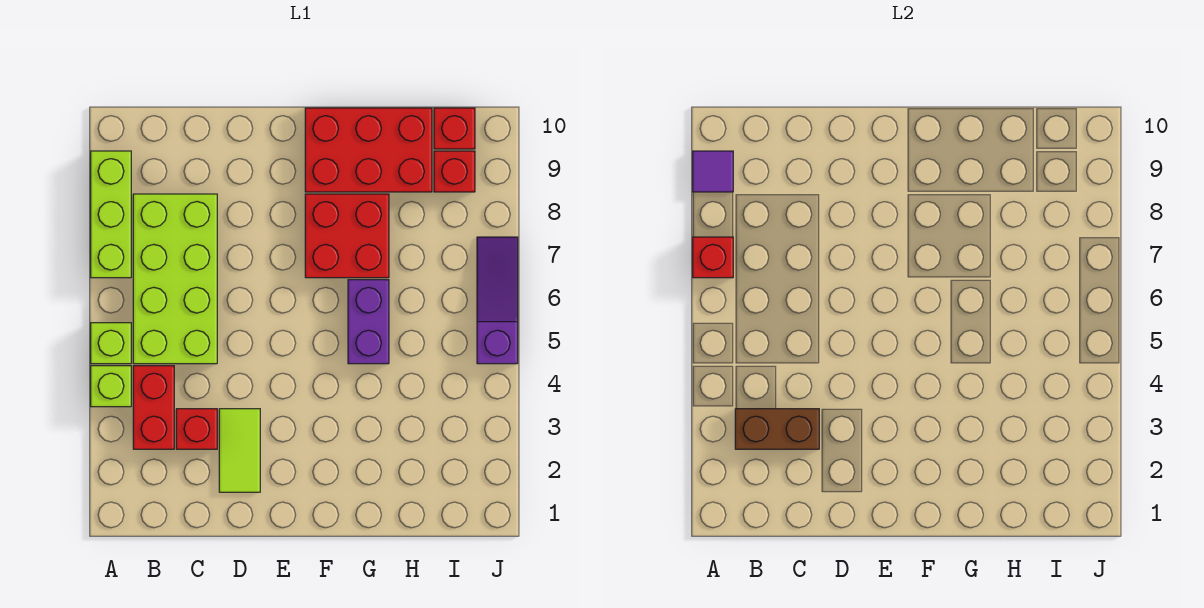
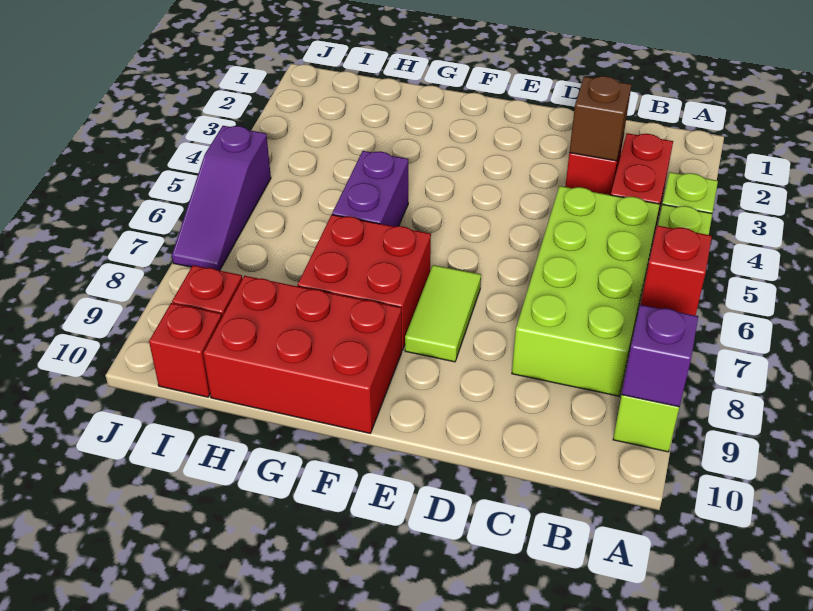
purple tile A9 level 2 -> purple brick A9 level 2
brown brick B3:C3 level 2 -> brown brick C3 level 2
lime tile D2:D3 level 1 -> lime tile E7:E8 level 1

